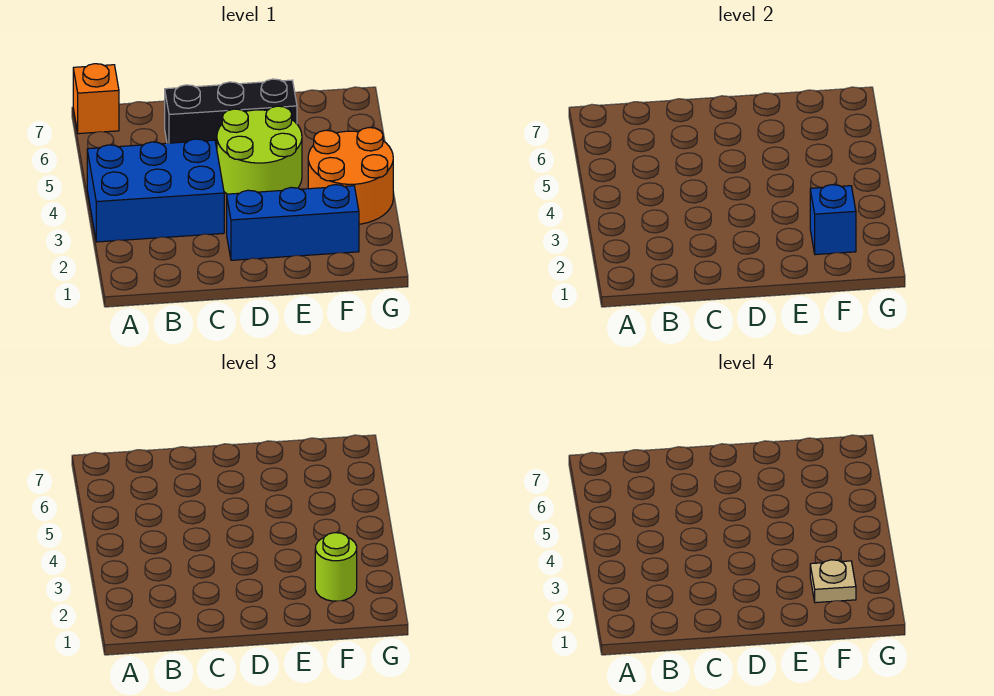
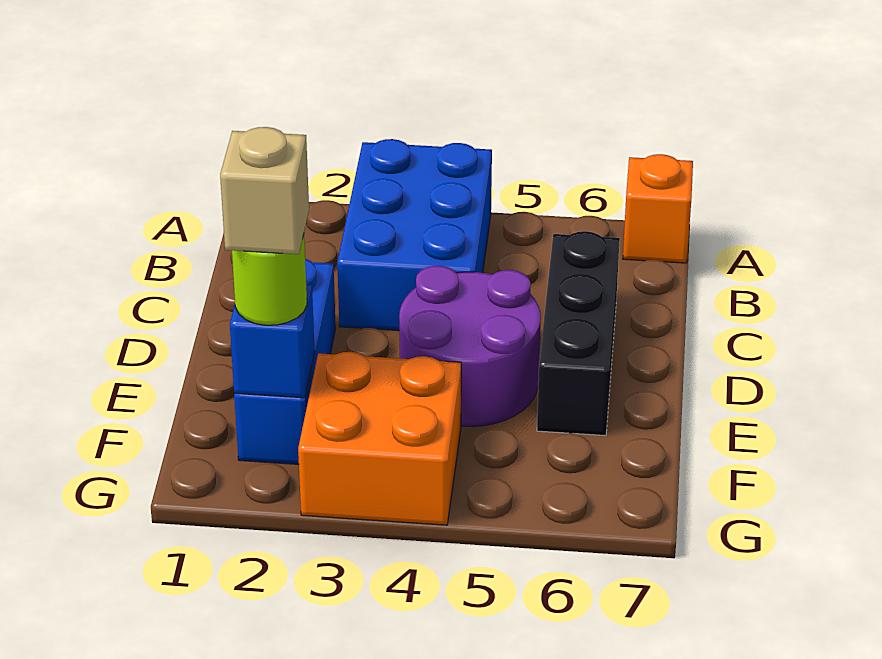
lime round brick D4:E5 level 1 -> purple round brick D4:E5 level 1
tan plate F2 level 4 -> tan brick F2 level 4
orange round brick F3:G4 level 1 -> orange brick F3:G4 level 1

